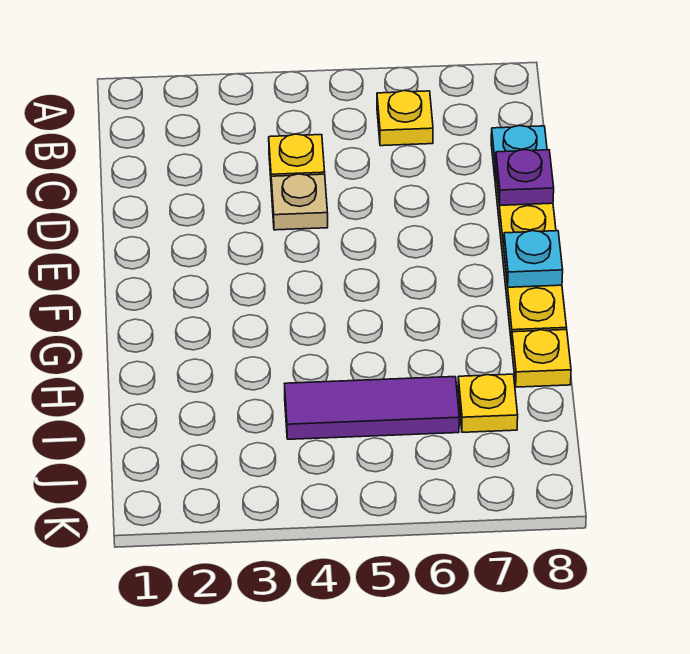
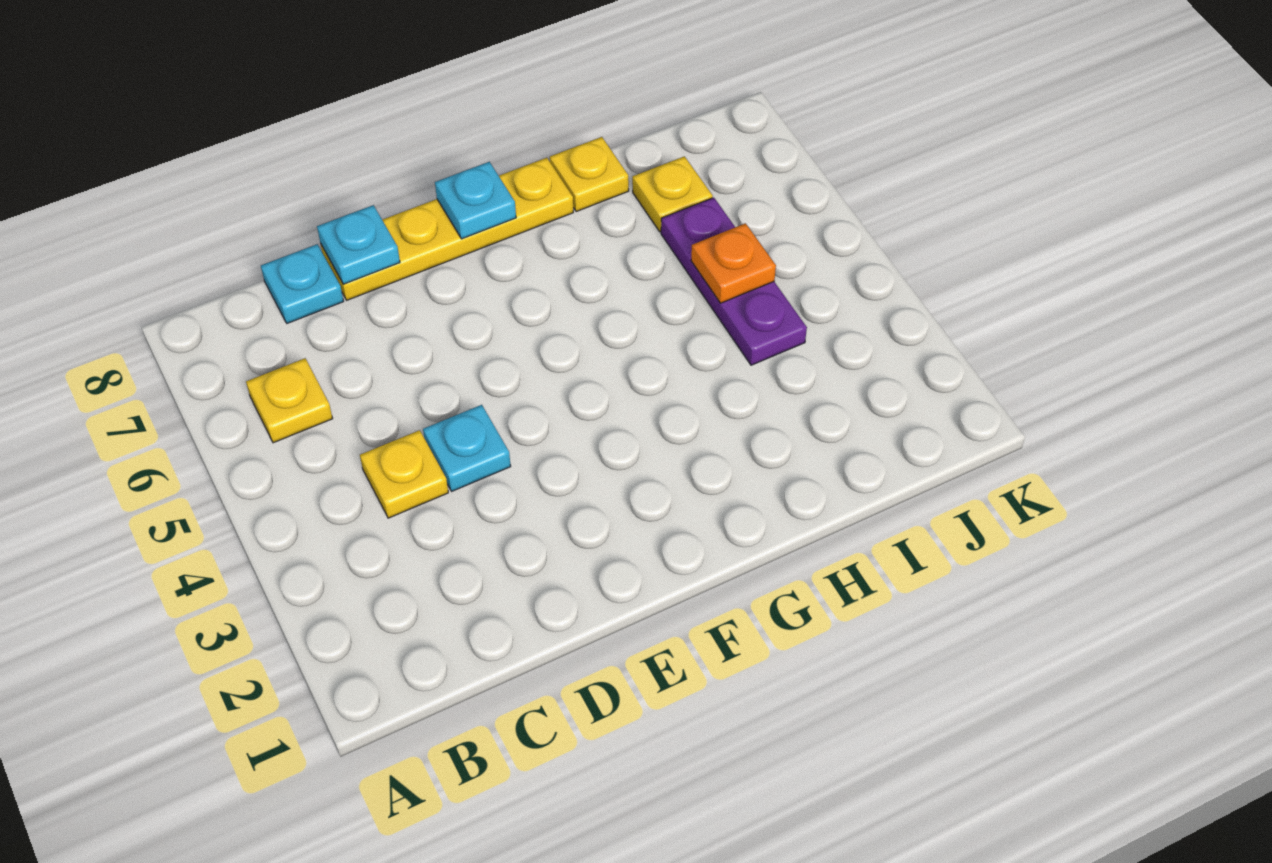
tan plate D4 level 1 -> cyan plate D4 level 1
purple plate D8 level 2 -> cyan plate D8 level 2
purple tile I4:I6 level 1 -> purple plate I4:I6 level 1
none -> orange plate I5 level 2

